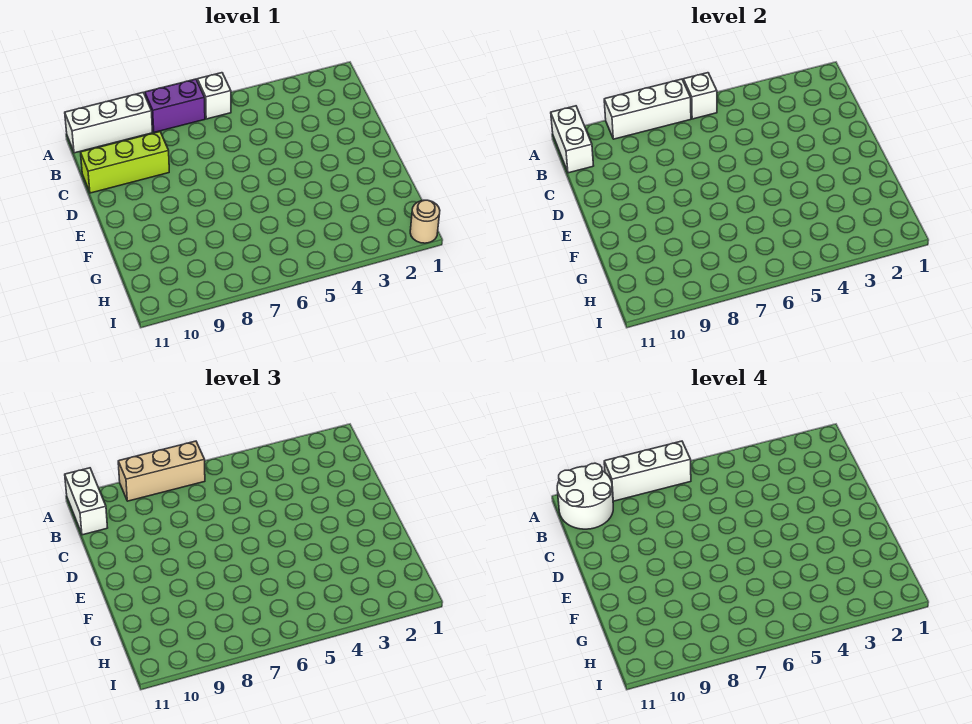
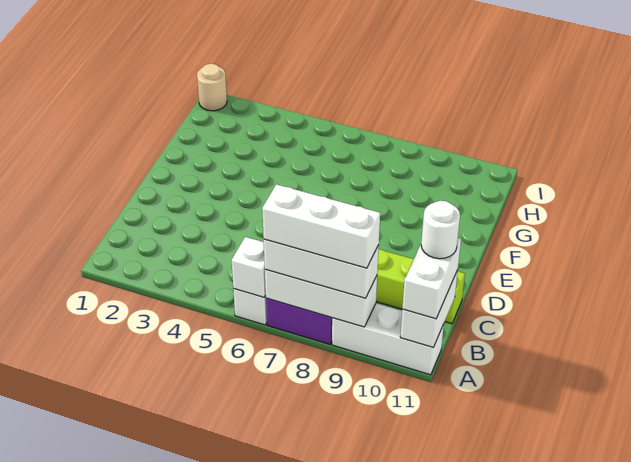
tan brick A7:A9 level 3 -> white brick A7:A9 level 3
white round brick A10:B11 level 4 -> white round brick B11 level 4

